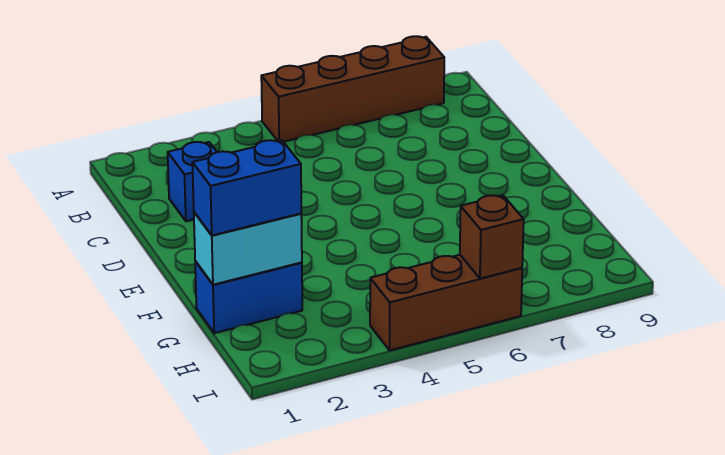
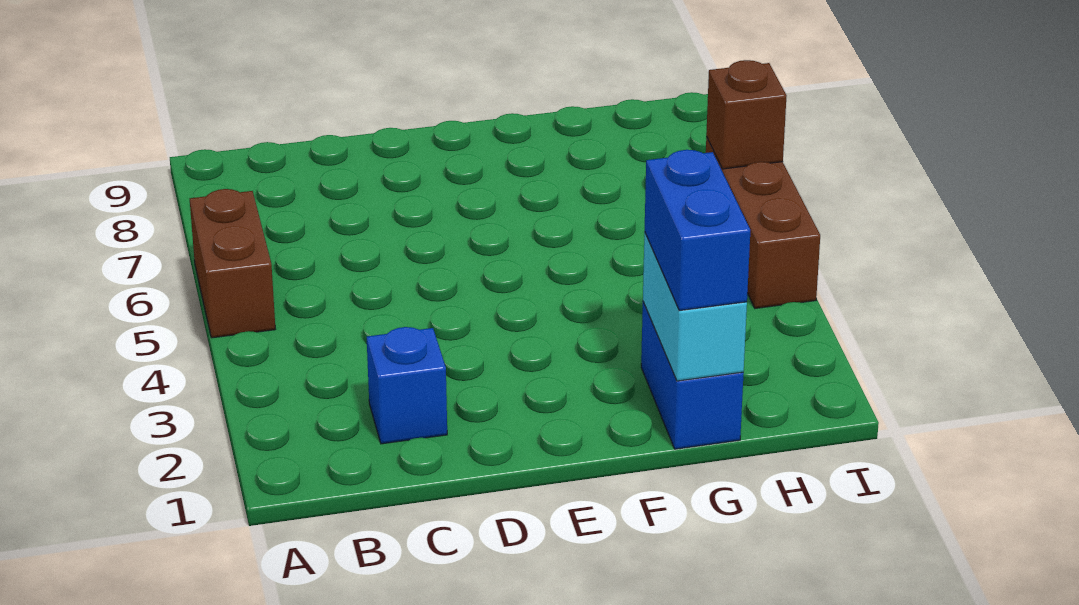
brown brick A5:A8 level 1 -> brown brick A5:A6 level 1

